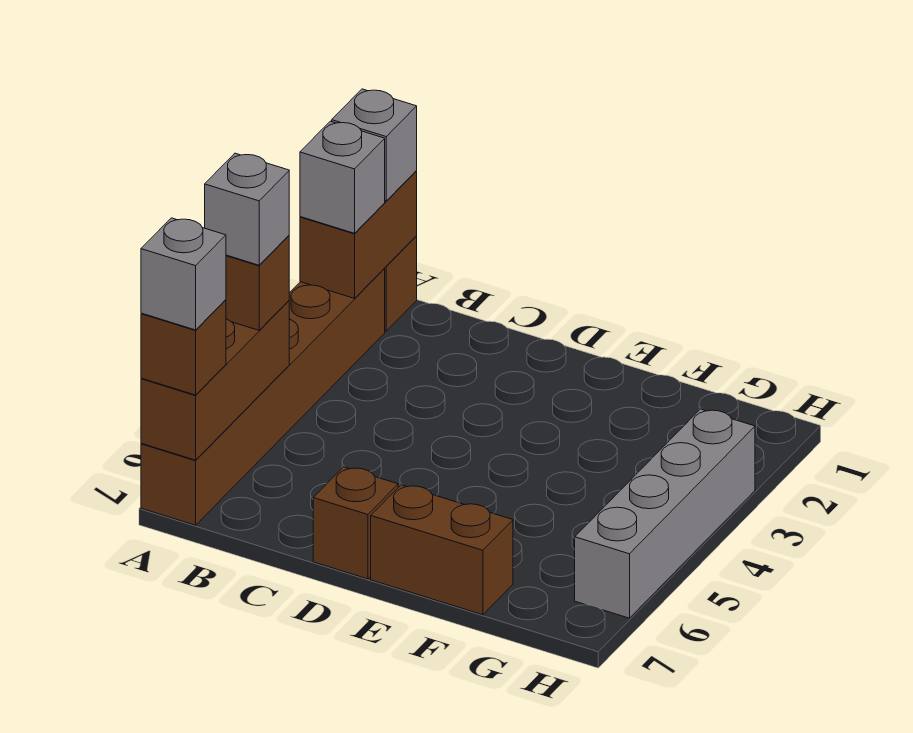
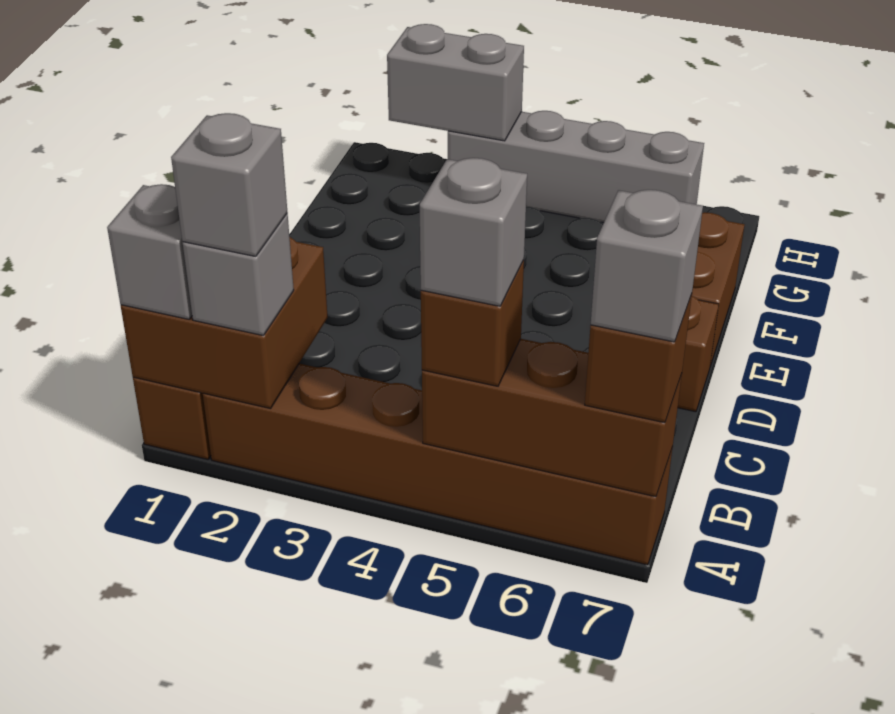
brown brick A1:A2 level 2 -> brown brick A1:B2 level 2
none -> grey brick A2 level 4
none -> grey brick H2:H3 level 2

